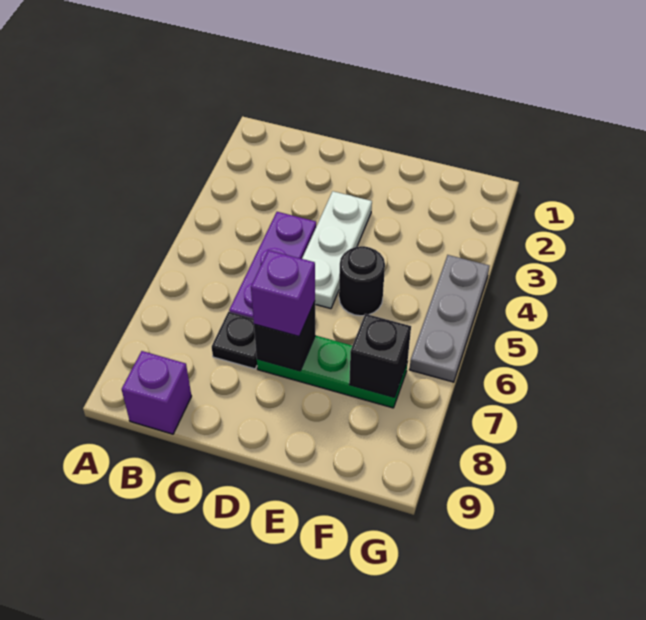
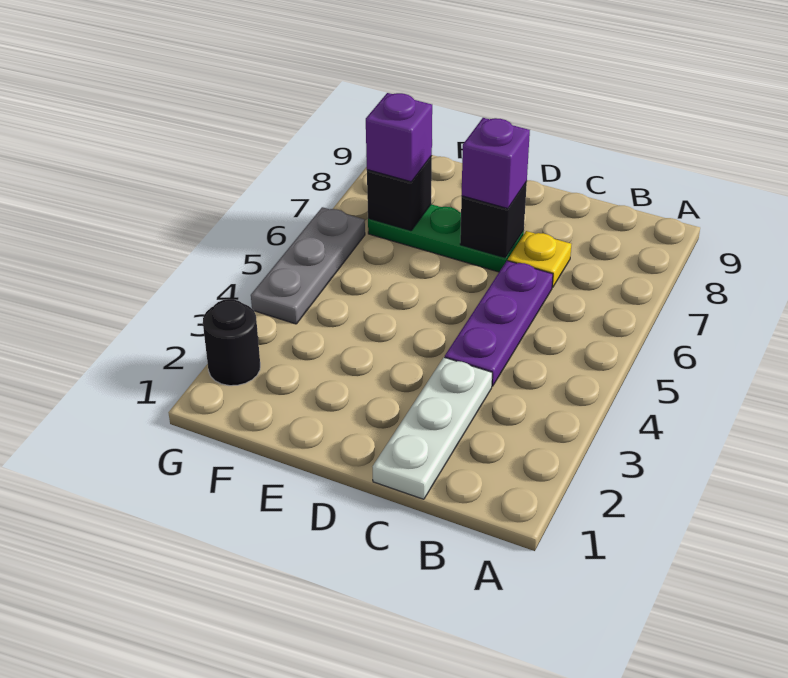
purple brick B9 level 1 -> purple brick F7 level 3
black plate C7 level 1 -> yellow plate C7 level 1
white plate D3:D5 level 1 -> white plate C1:C3 level 1
black round brick E5 level 1 -> black round brick G2 level 1

